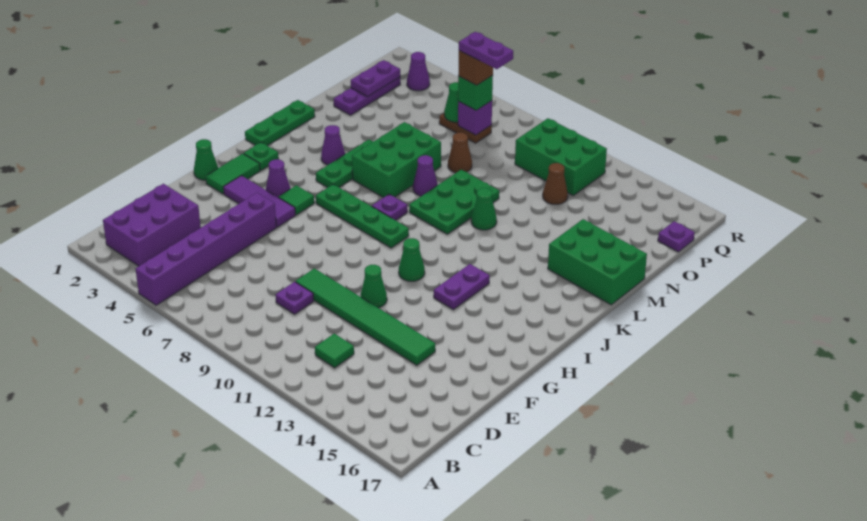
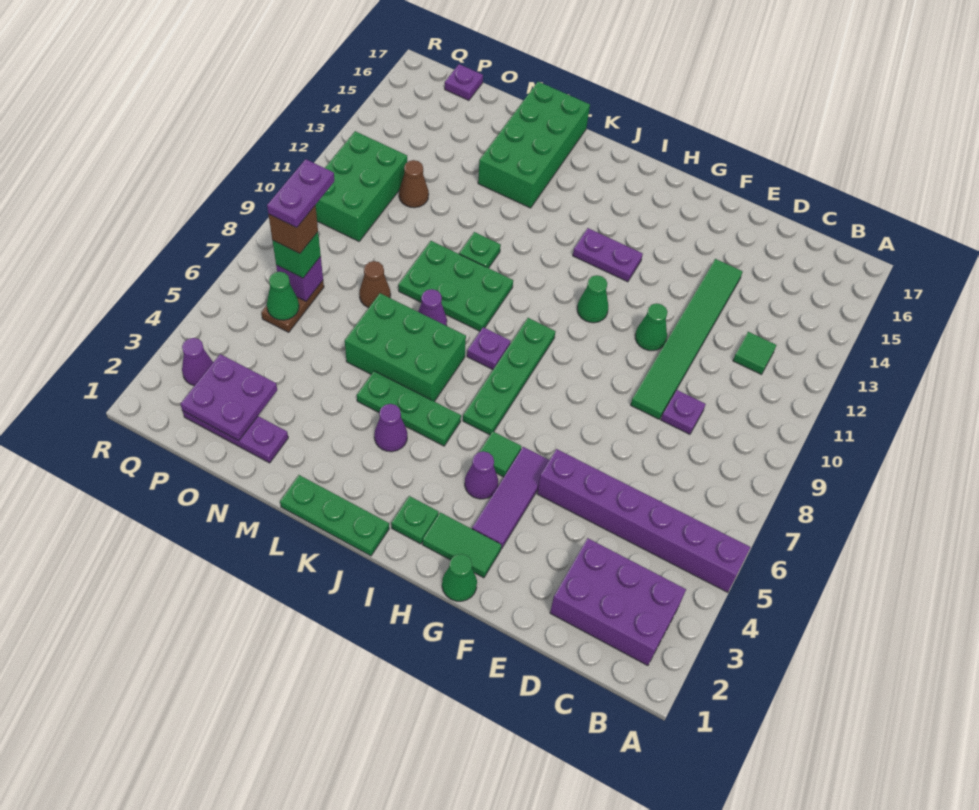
green cone L11 level 1 -> green plate L11 level 1
green brick L15:M17 level 1 -> green brick L14:M17 level 1
purple plate O2:P2 level 2 -> purple plate O2:P3 level 2

